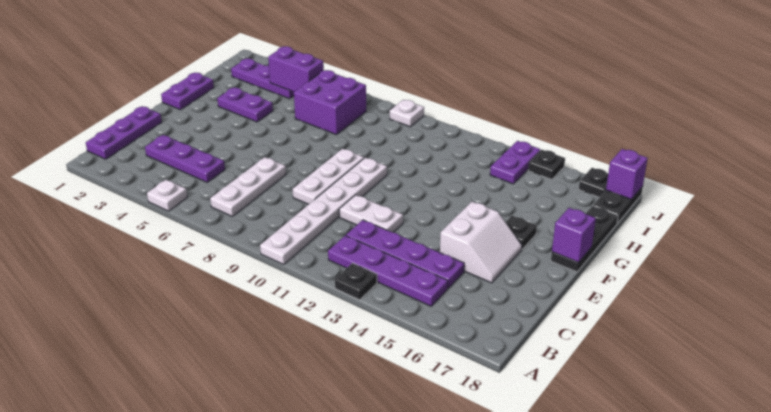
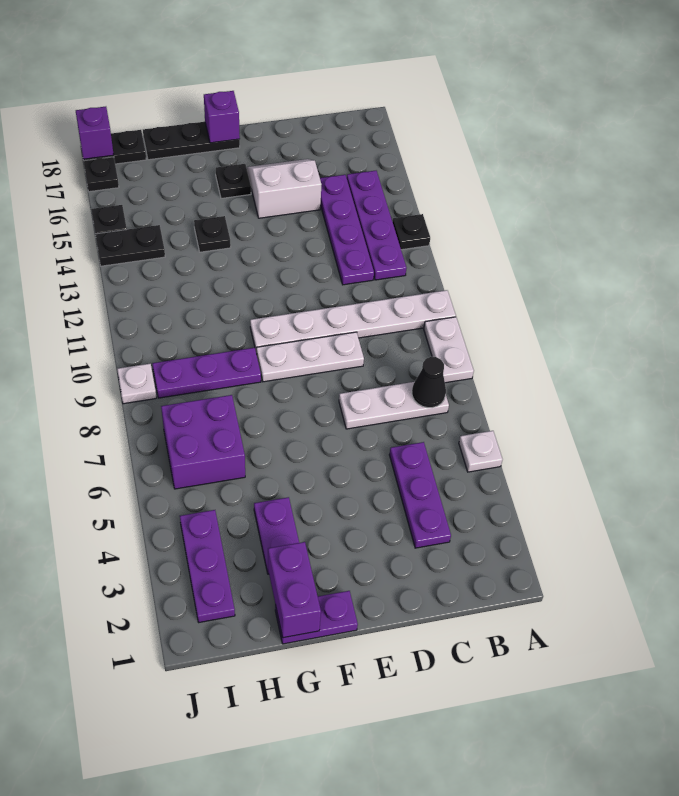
purple plate B1:D1 level 1 -> purple plate G9:I9 level 1
none -> black cone B7 level 2
white plate D11:D12 level 1 -> white plate A8:A9 level 1
none -> black plate G14 level 1
purple brick I4:I5 level 2 -> purple brick G1:G2 level 2
purple plate I14:J14 level 1 -> black plate I14:J14 level 1

